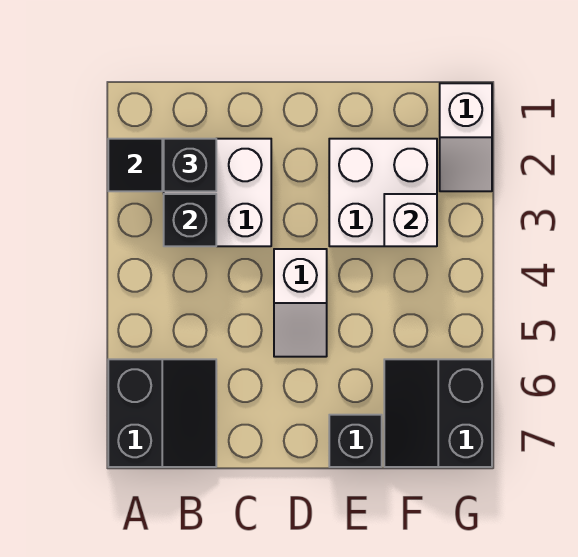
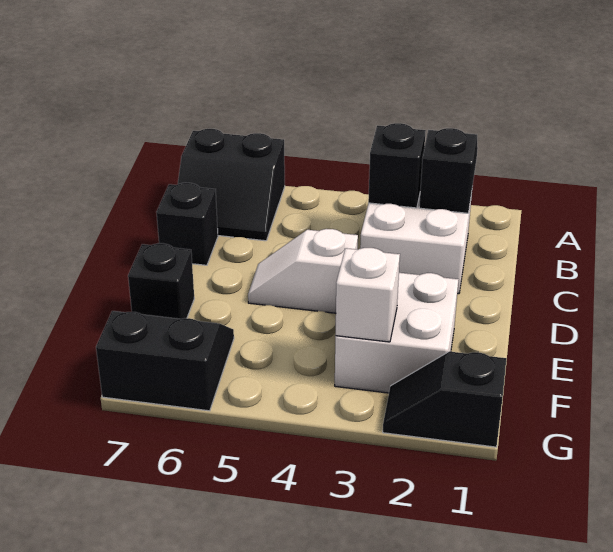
black brick B2 level 3 -> black brick C7 level 1
white slope G1:G2 level 1 top 1 -> black slope G1:G2 level 1 top 1

